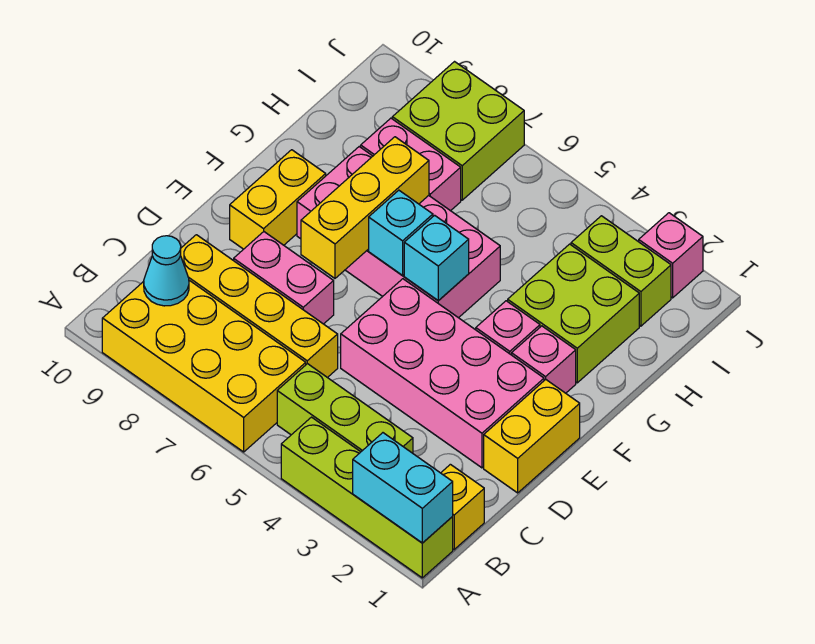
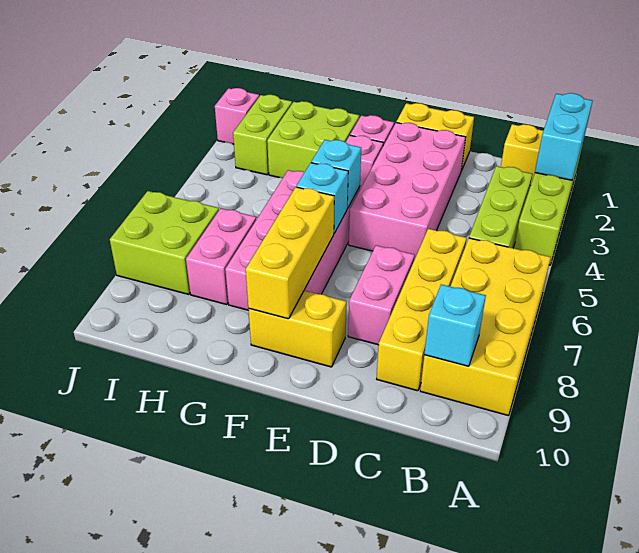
cyan cone B9 level 2 -> cyan brick B9 level 2
yellow brick E7:G7 level 2 -> yellow brick F7:F9 level 2

